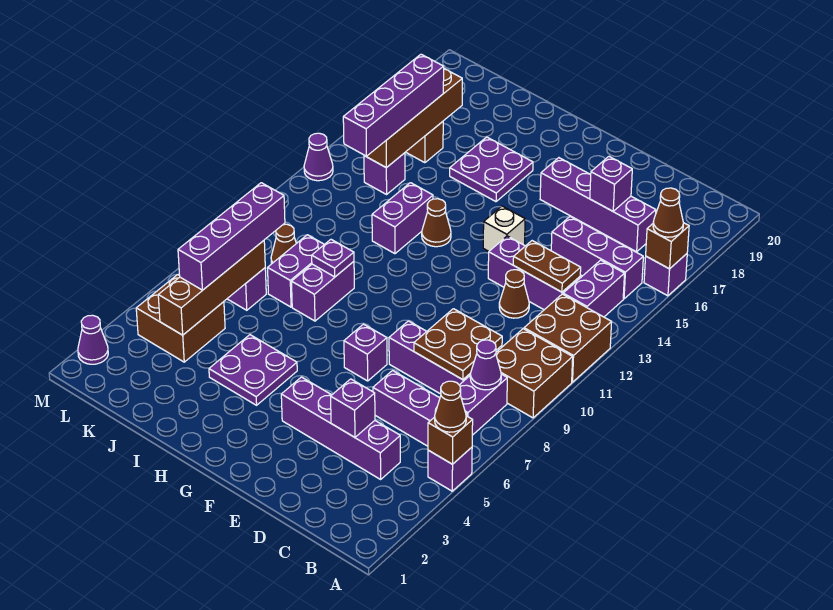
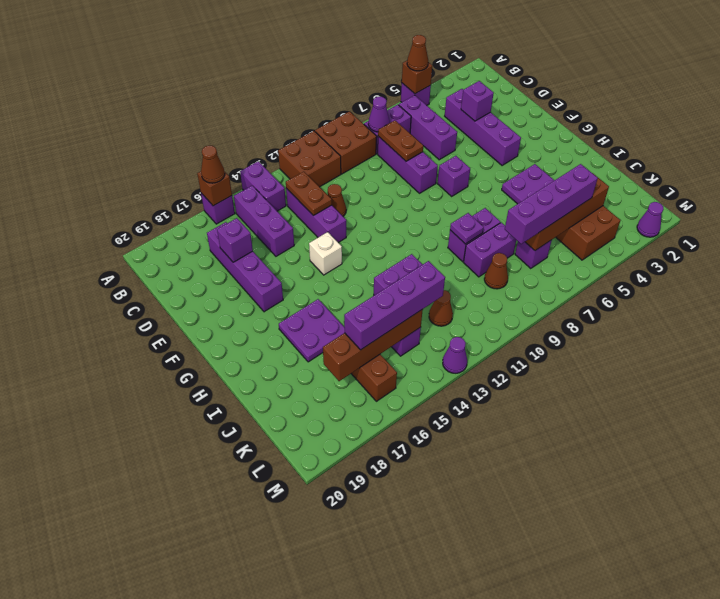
purple brick B13:B14 level 1 -> purple brick A14:B14 level 1
brown plate C8:D9 level 2 -> brown plate C8:D8 level 2
brown cone H13 level 1 -> brown cone K12 level 1

